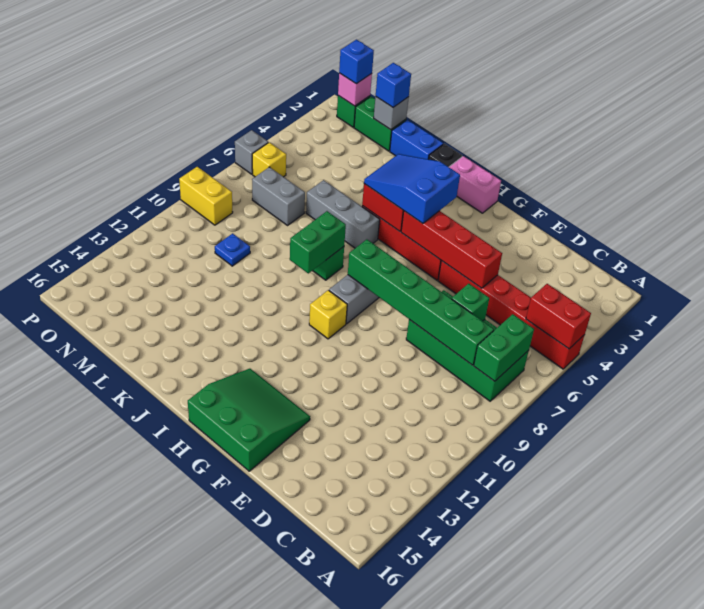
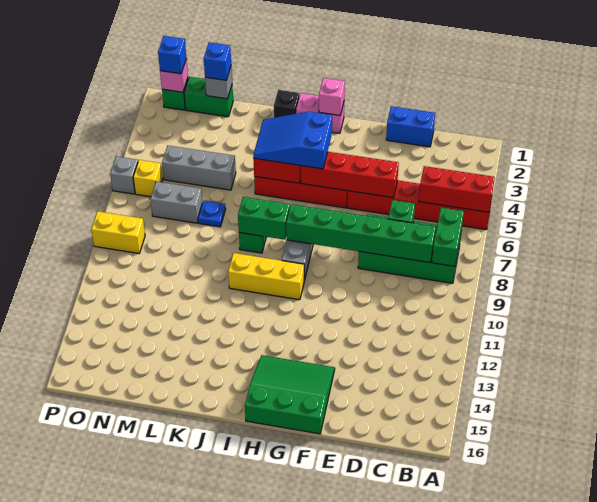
red brick A5:B5 level 2 -> red brick A5:C5 level 2
none -> pink brick H1 level 2
yellow brick H10 level 1 -> yellow brick H10:J10 level 1
grey brick J6:L6 level 1 -> grey brick L5:N5 level 1
green brick J8:J9 level 2 -> green brick I8:J8 level 2
blue brick K1:L1 level 1 -> blue brick D1:E1 level 1
blue plate M10 level 1 -> blue plate L7 level 1

